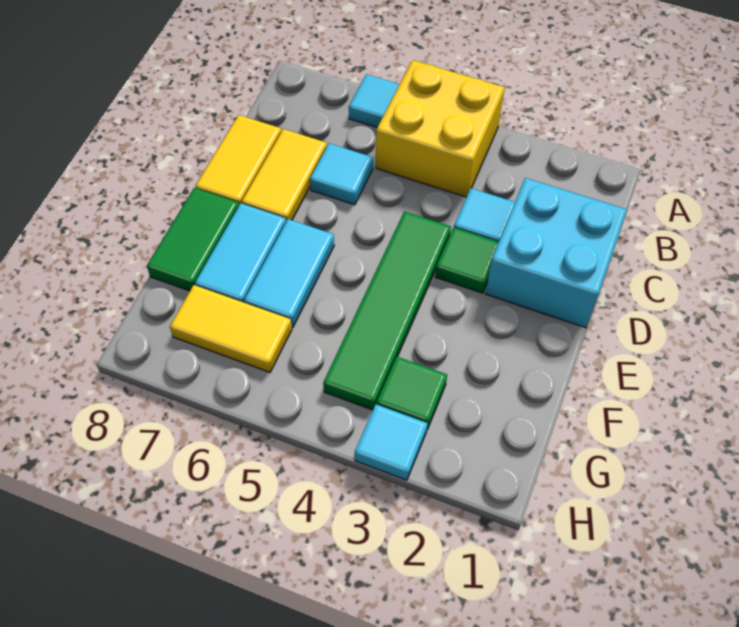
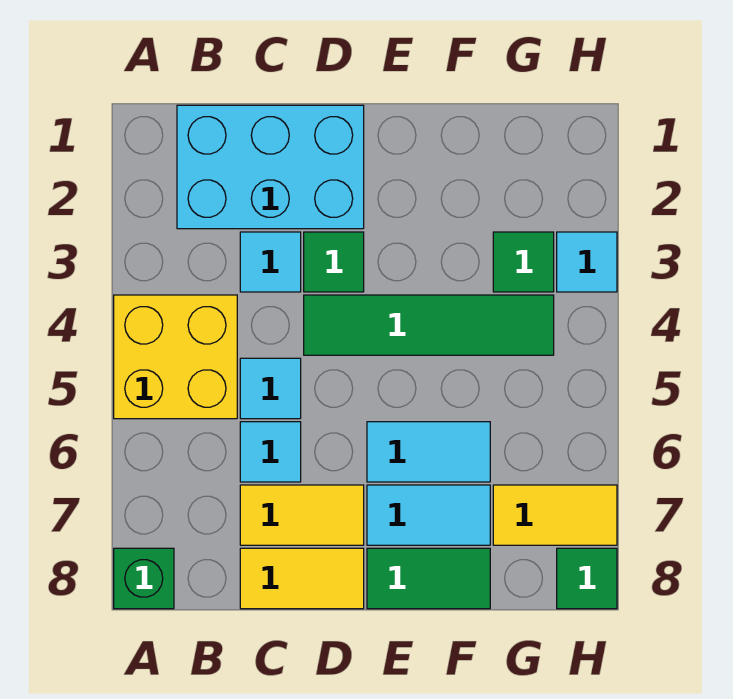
cyan tile A6 level 1 -> cyan tile C5 level 1
none -> green brick A8 level 1
cyan brick C1:D2 level 1 -> cyan brick B1:D2 level 1
yellow tile G6:G7 level 1 -> yellow tile G7:H7 level 1
none -> green tile H8 level 1

